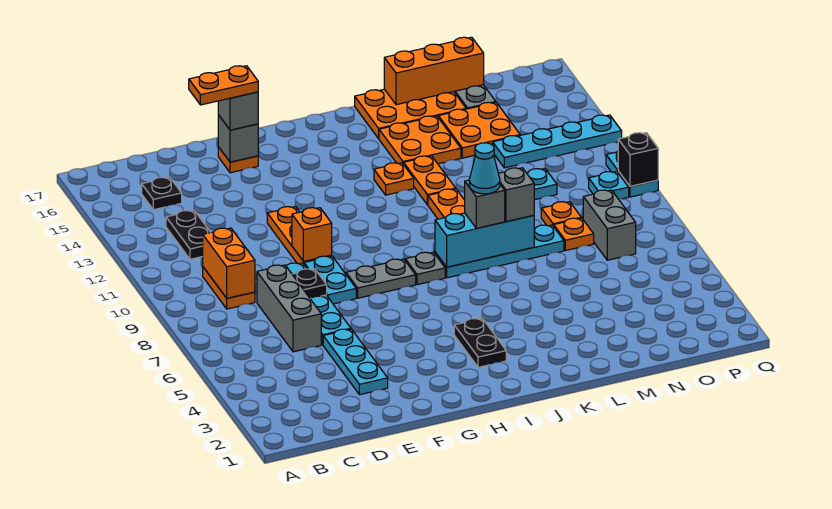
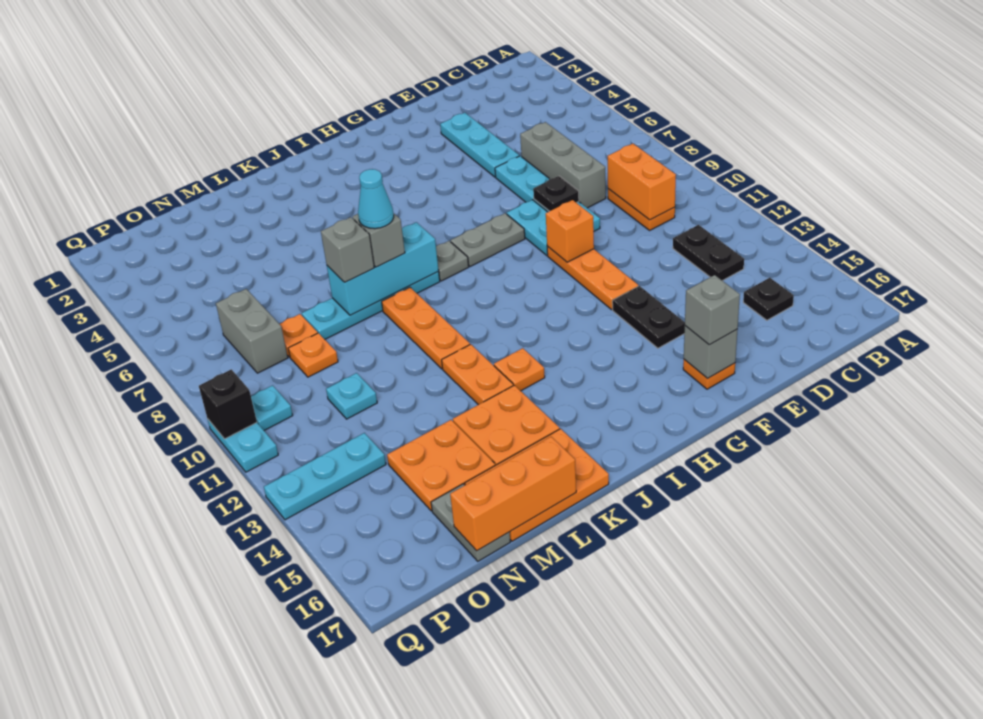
orange plate E16:F16 level 4 -> none
black plate I3:I4 level 1 -> black plate F13:F14 level 1
cyan plate N13:Q13 level 1 -> cyan plate O13:Q13 level 1

